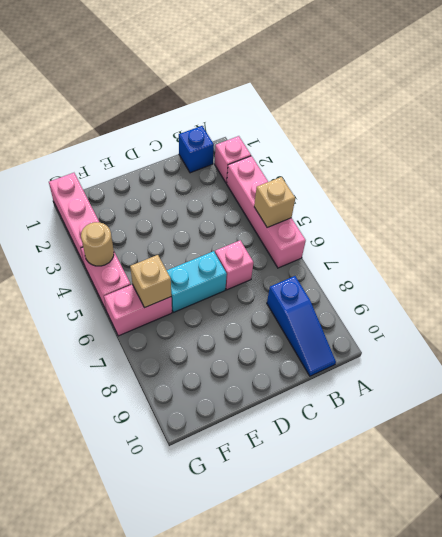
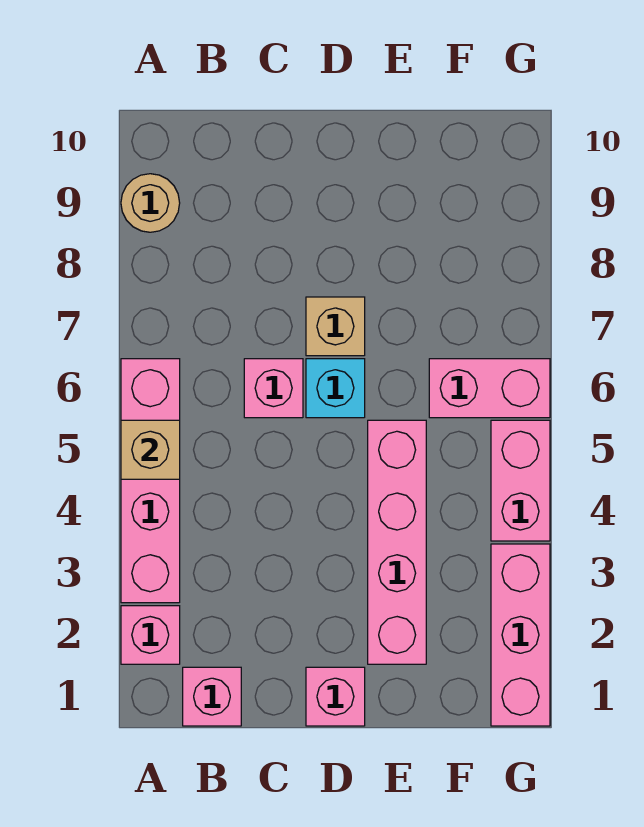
blue brick B1 level 1 -> pink brick B1 level 1
blue slope B8:B10 level 1 top 8 -> none
none -> pink brick D1 level 1
cyan brick D6:E6 level 1 -> cyan brick D6 level 1
none -> pink brick E2:E5 level 1
tan brick F6 level 2 -> tan brick D7 level 1
tan round brick G4 level 2 -> tan round brick A9 level 1

